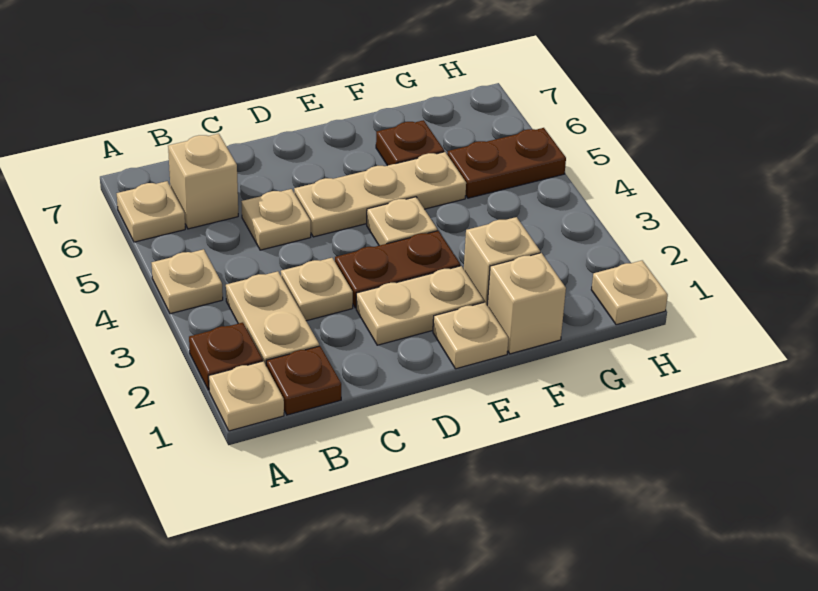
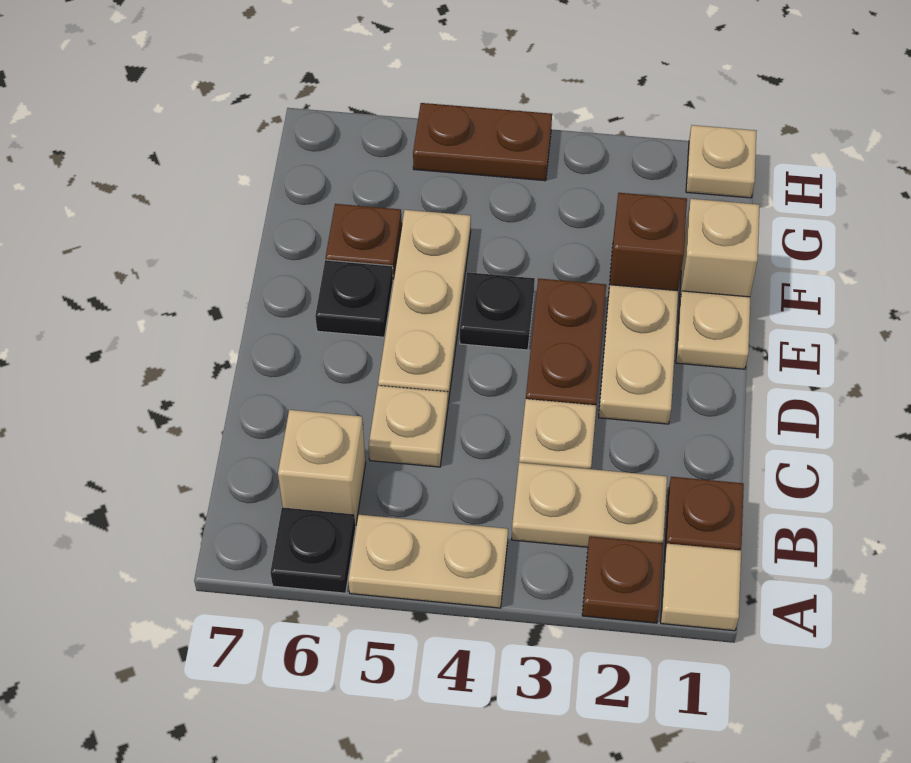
tan plate A1 level 1 -> tan tile A1 level 1
tan plate A4 level 1 -> tan plate A4:A5 level 1
tan plate A6 level 1 -> black plate A6 level 1
tan plate E4 level 1 -> black plate E4 level 1
none -> black plate E6 level 1
tan brick F2 level 1 -> brown brick F2 level 1
brown plate G5:H5 level 1 -> brown plate H4:H5 level 1

